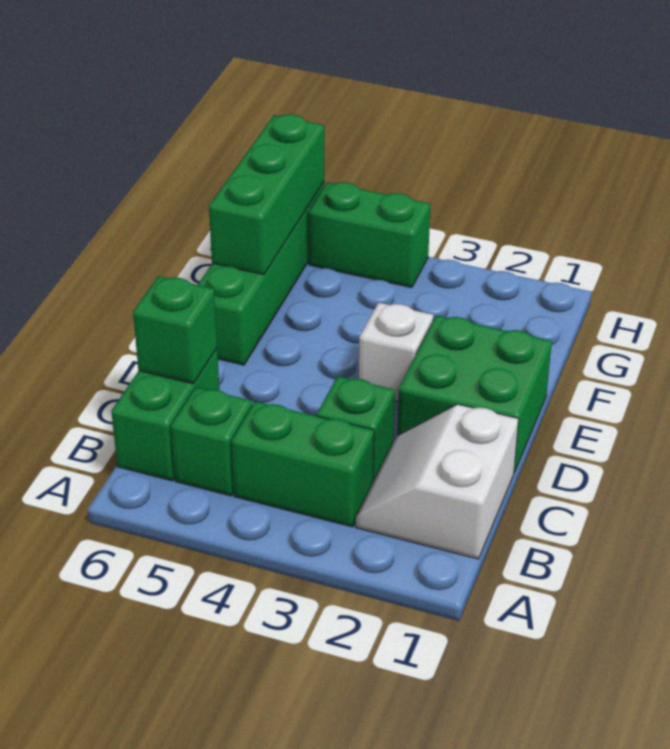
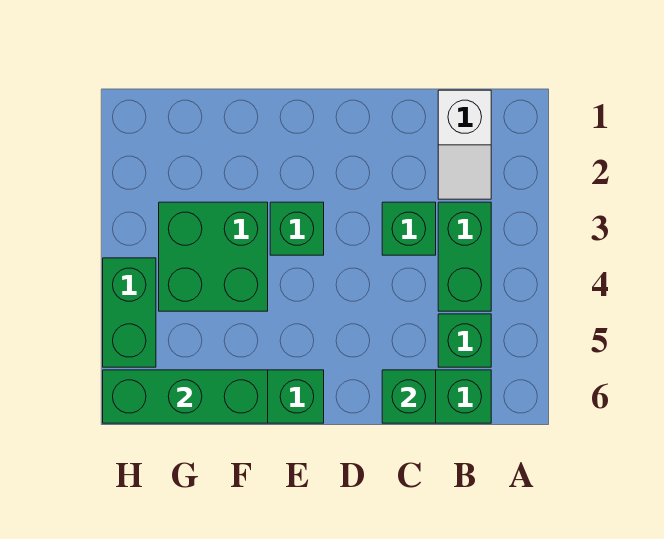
white slope B1:C2 level 1 top 1 -> white slope B1:B2 level 1 top 1
green brick D1:E2 level 1 -> green brick F3:G4 level 1
white brick E3 level 1 -> green brick E3 level 1

